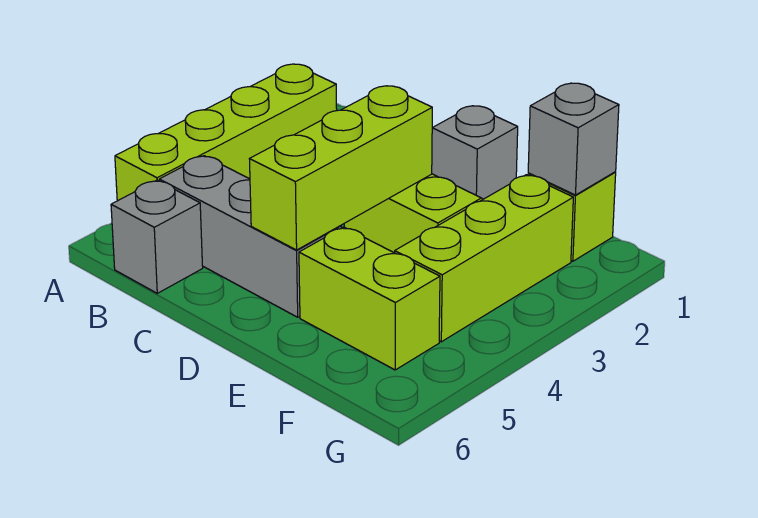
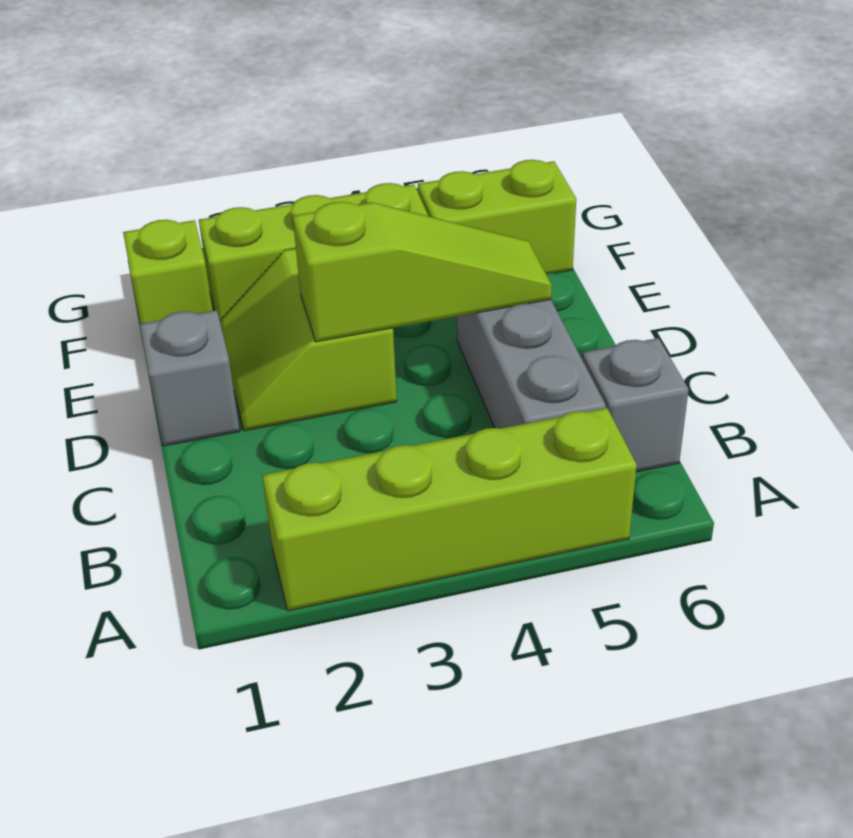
lime brick D3:D5 level 2 -> lime slope D3:D5 level 2 top 3
lime brick E5:F5 level 1 -> lime brick F5:F6 level 1
grey brick F1 level 2 -> none

